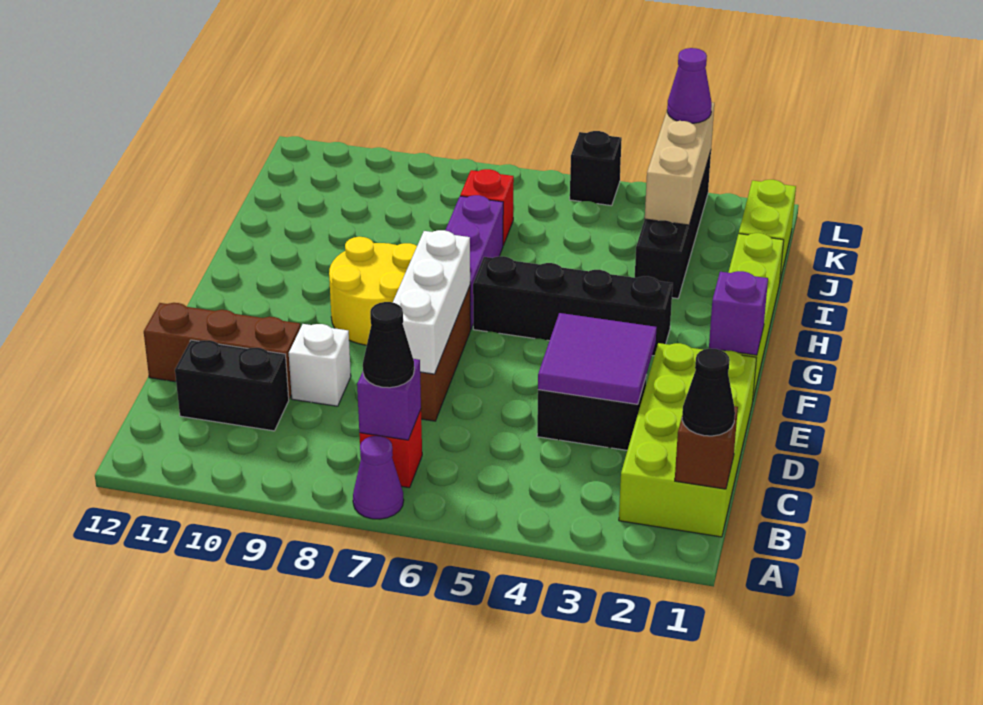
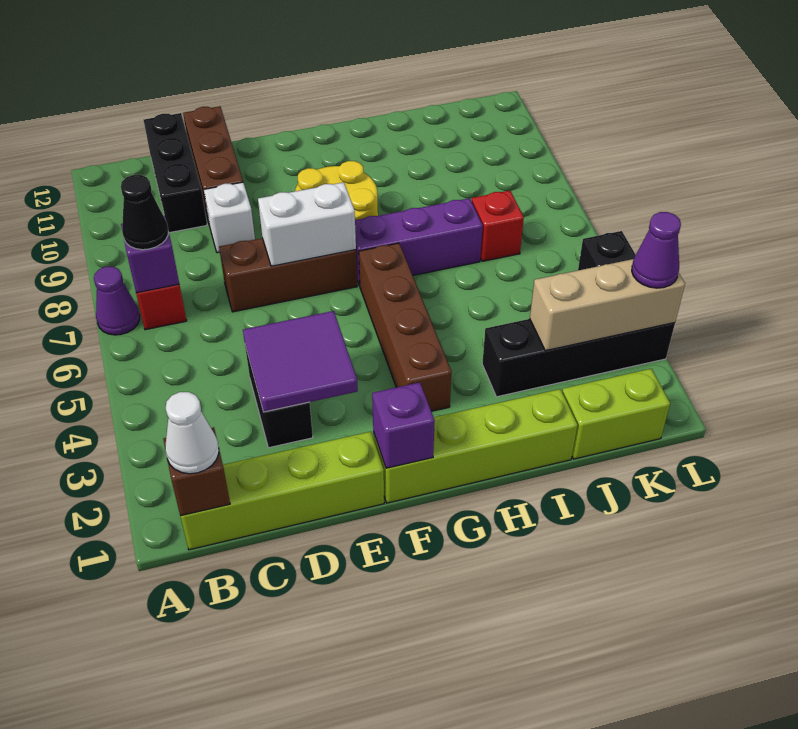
lime brick B1:E2 level 1 -> lime brick B1:E1 level 1
black cone B1 level 3 -> white cone B1 level 3
black brick C10:C11 level 1 -> black brick C10:C12 level 1
white brick D7:F7 level 2 -> white brick E7:F7 level 2
black brick G3:G6 level 1 -> brown brick G3:G6 level 1

